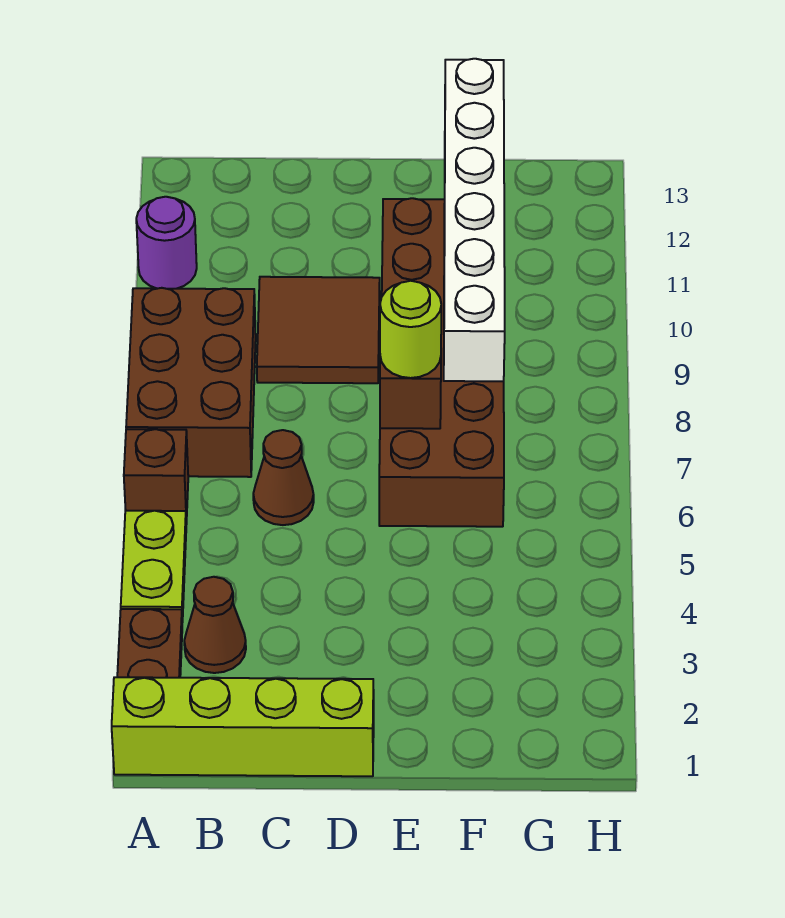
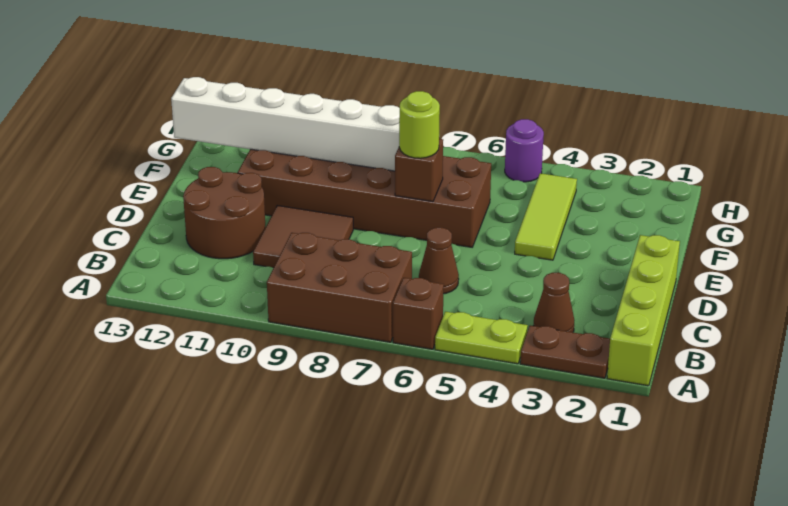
purple round brick A11 level 1 -> purple round brick H5 level 1
none -> brown round brick C11:D12 level 1
none -> lime tile E4:G4 level 1

